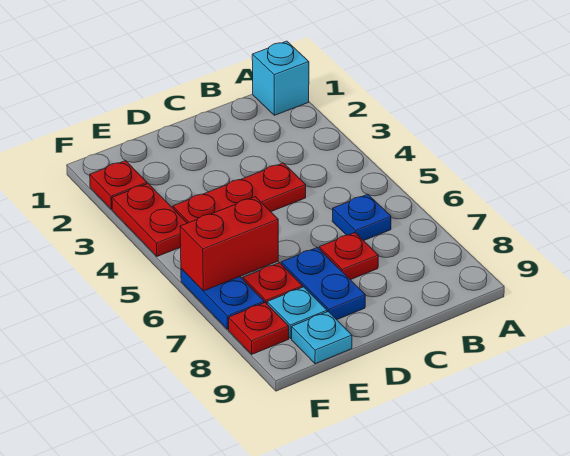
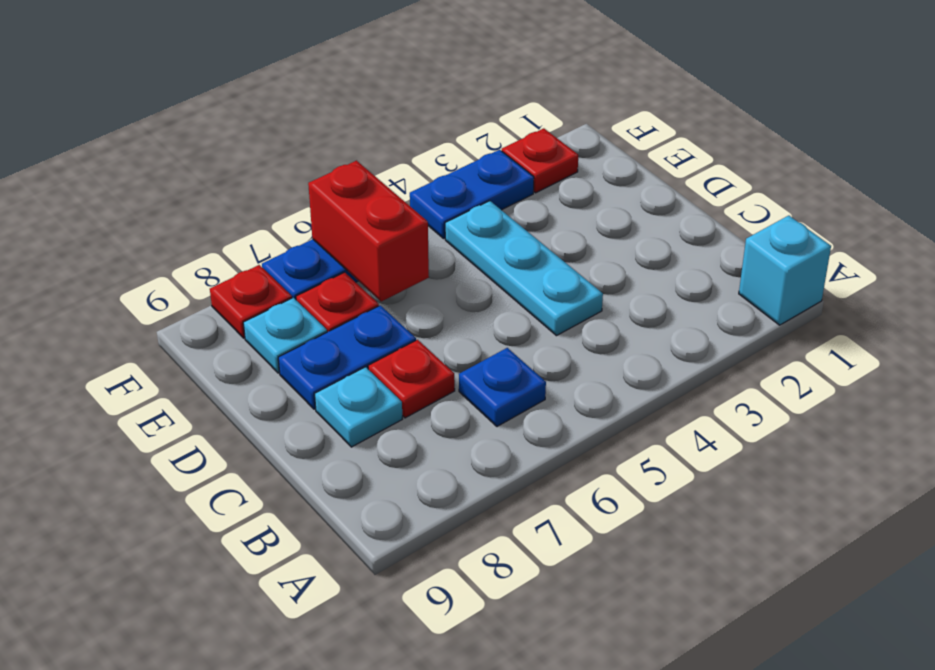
red plate C4:E4 level 1 -> cyan plate C4:E4 level 1
cyan plate E9 level 1 -> cyan plate C8 level 1
red plate F3:F4 level 1 -> blue plate F3:F4 level 1

